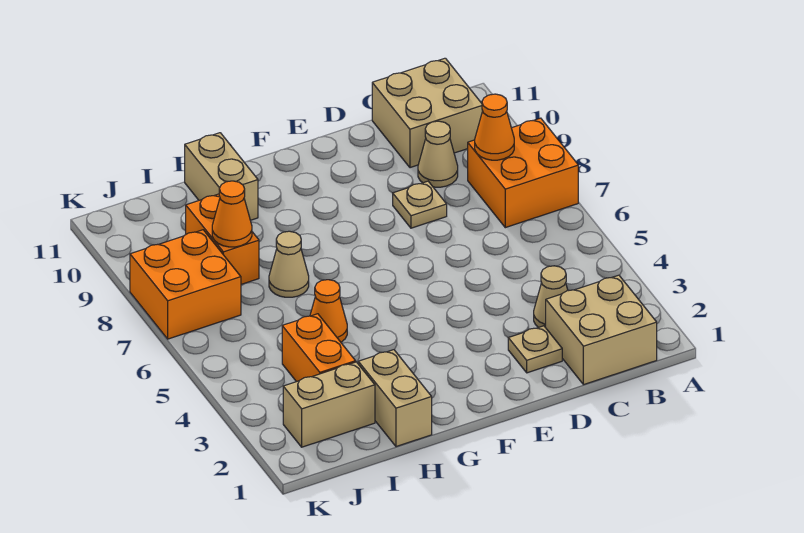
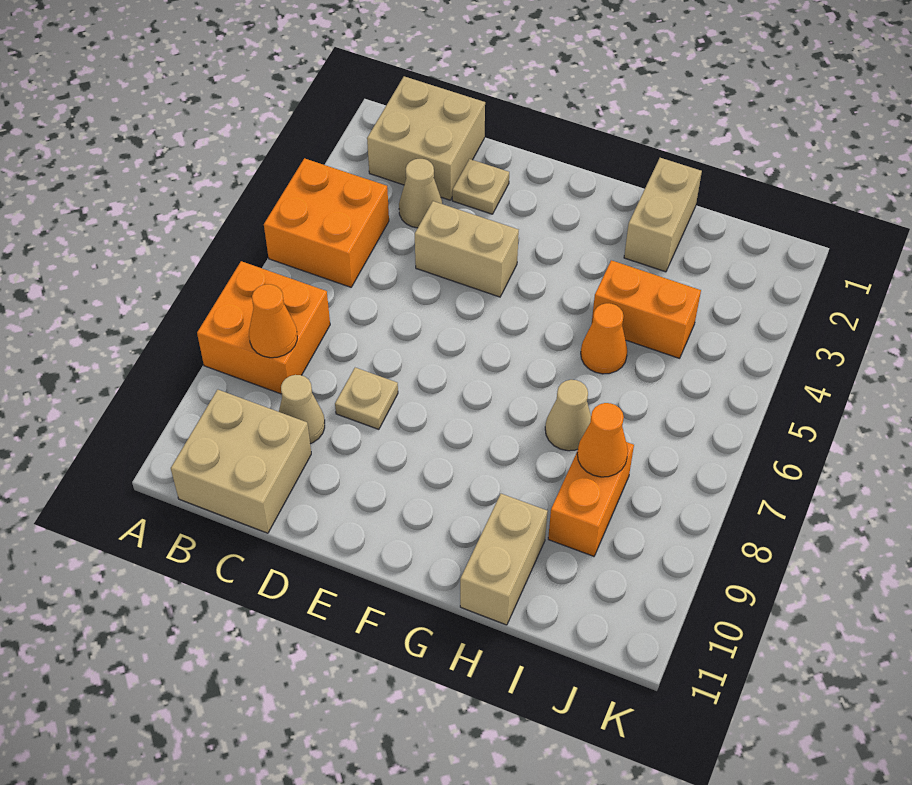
tan brick I2:J2 level 1 -> tan brick D4:E4 level 1
orange brick I3:I4 level 1 -> orange brick H4:I4 level 1
orange brick J7:K8 level 1 -> orange brick A4:B5 level 1

